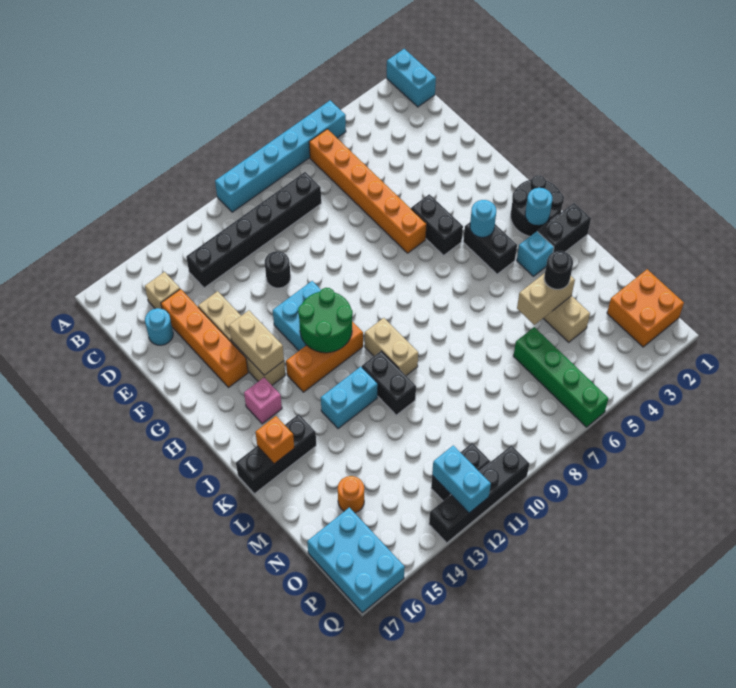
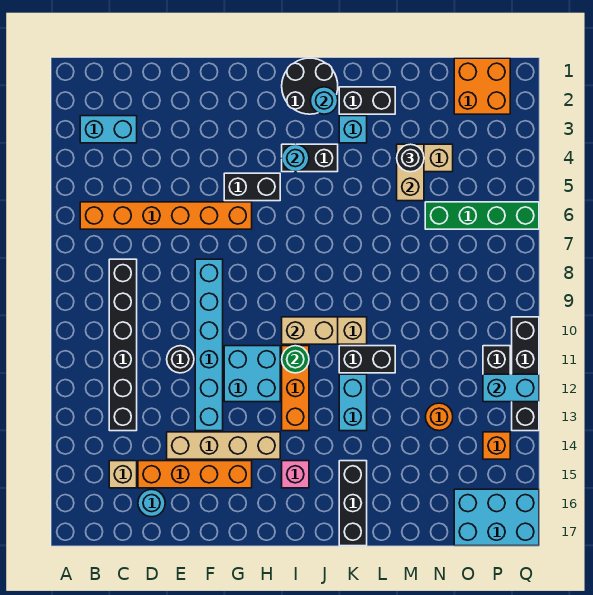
cyan brick A1:B1 level 1 -> cyan brick B3:C3 level 1
cyan brick A5:A10 level 1 -> cyan brick F8:F13 level 1
tan brick G14:H14 level 2 -> tan brick I10:J10 level 2
green round brick H11:I12 level 2 -> green round brick I11 level 2
black brick K1:K2 level 1 -> black brick K2:L2 level 1
orange brick K16 level 2 -> orange brick P14 level 1
orange round brick N15 level 1 -> orange round brick N13 level 1

